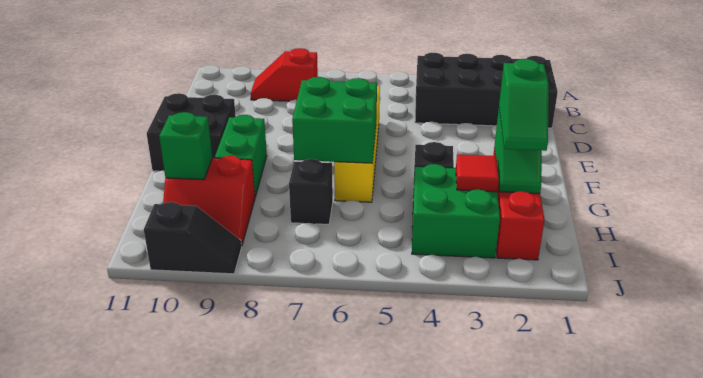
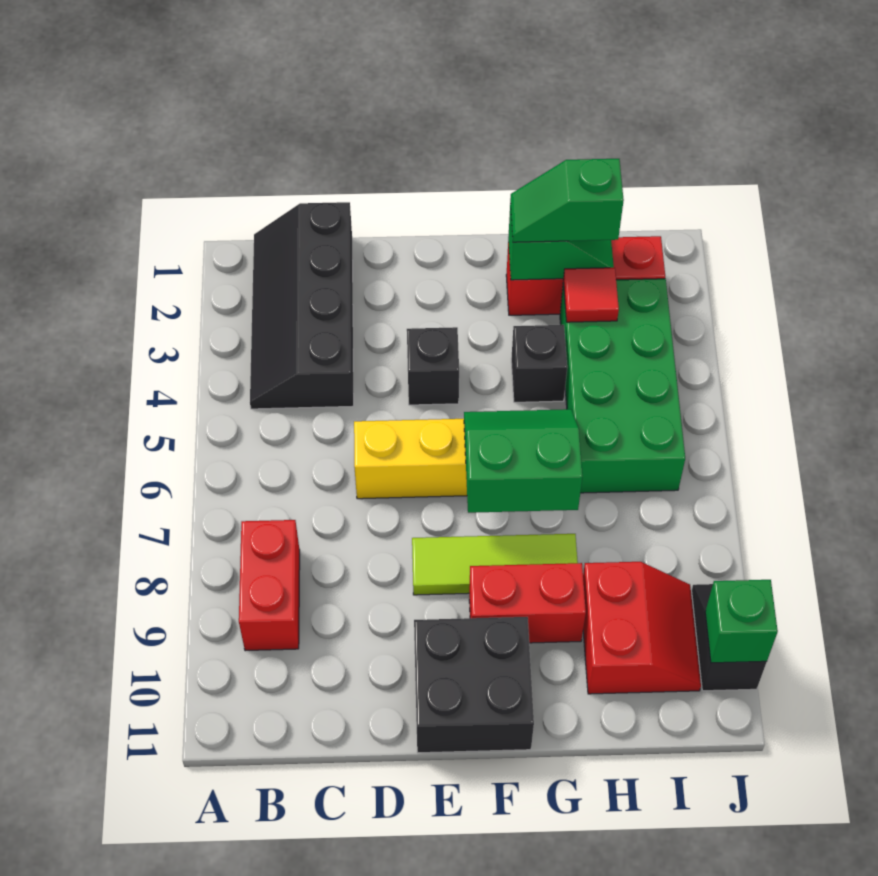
black brick B1:C4 level 1 -> black slope B1:C4 level 1 top C
red slope B8:B9 level 1 top 8 -> red brick B8:B9 level 1
none -> lime tile E8:G8 level 1
green brick F6:G7 level 2 -> green slope F6:G7 level 2 top 7
green brick F9:G9 level 1 -> red brick F9:G9 level 1
green slope G2:H2 level 3 top G -> green slope G2:H2 level 3 top H
green brick H3:I4 level 1 -> green brick H3:I6 level 1
black brick H7 level 1 -> black brick E4 level 1
green brick H10 level 2 -> green brick J10 level 2

